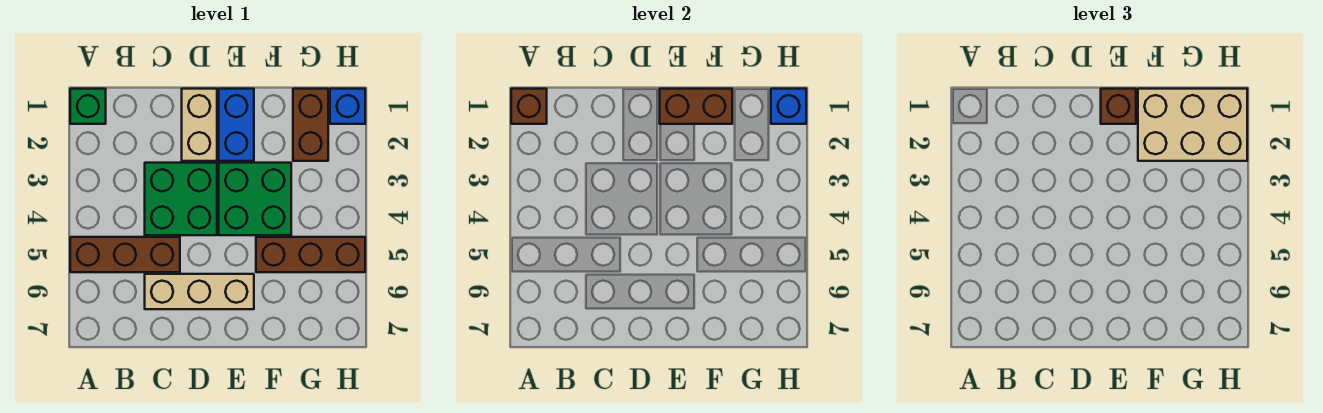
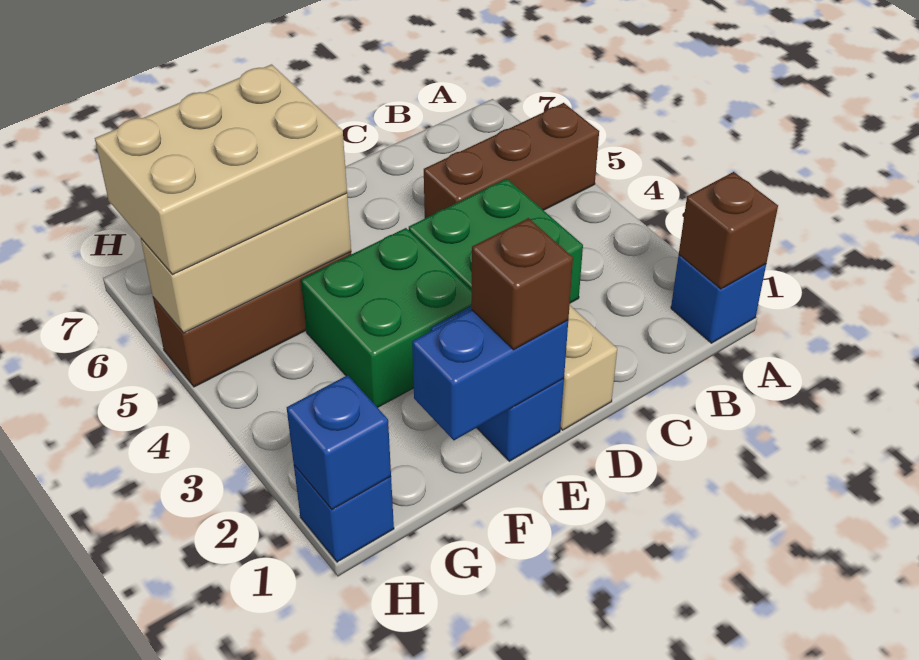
green brick A1 level 1 -> blue brick A1 level 1
tan brick C6:E6 level 1 -> tan brick F5:H5 level 2
brown brick E1:F1 level 2 -> blue brick E1:F1 level 2
tan brick F1:H2 level 3 -> tan brick F5:H6 level 3
brown brick G1:G2 level 1 -> none

